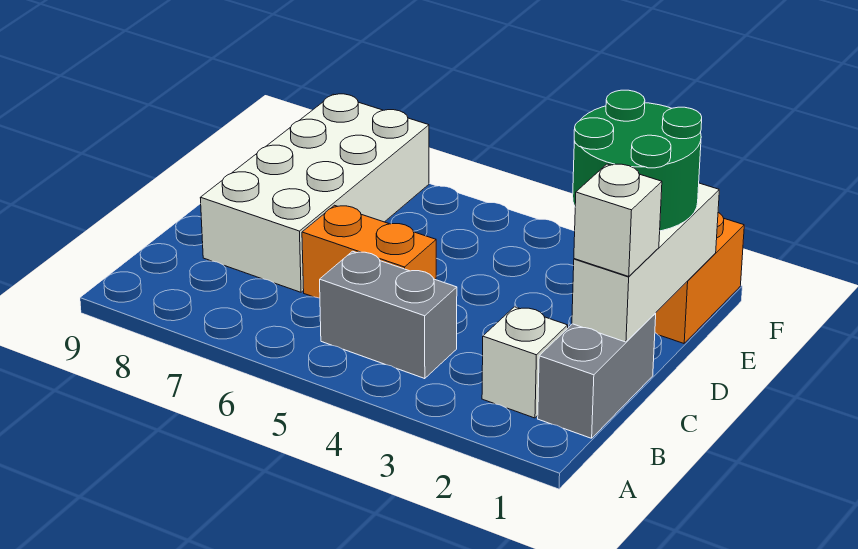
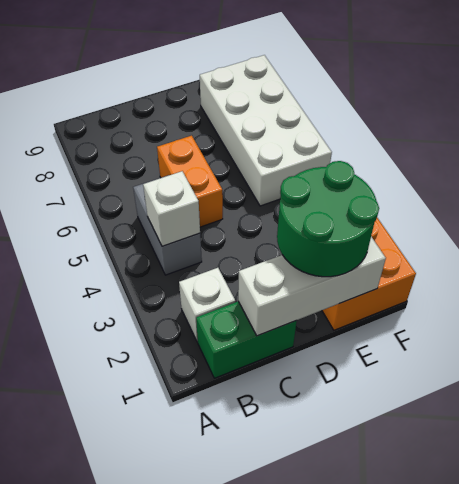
grey brick B1:C1 level 1 -> green brick B1:C1 level 1
white brick C1 level 3 -> white brick B4 level 2
white brick C7:F8 level 1 -> white brick E5:F8 level 1

